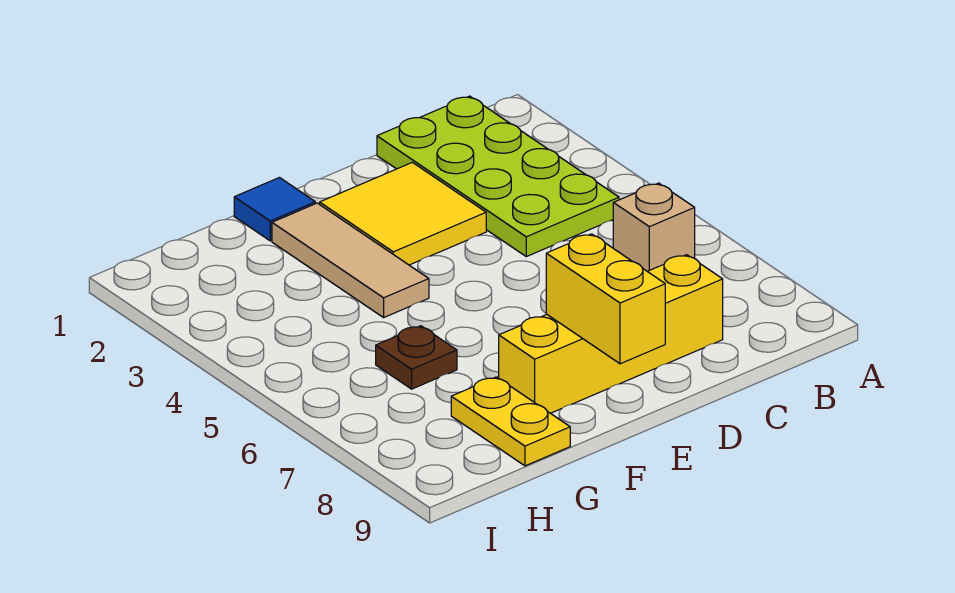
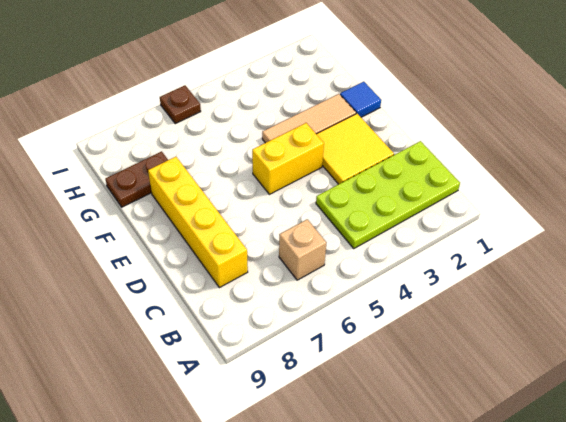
yellow brick E8:E9 level 2 -> yellow brick E4:E5 level 1
brown plate G6 level 1 -> brown plate I6 level 1
yellow plate G8:G9 level 1 -> brown plate G8:G9 level 1

